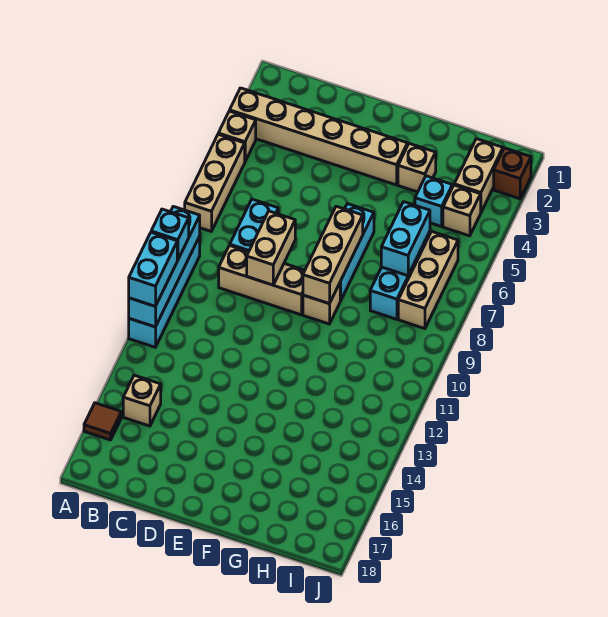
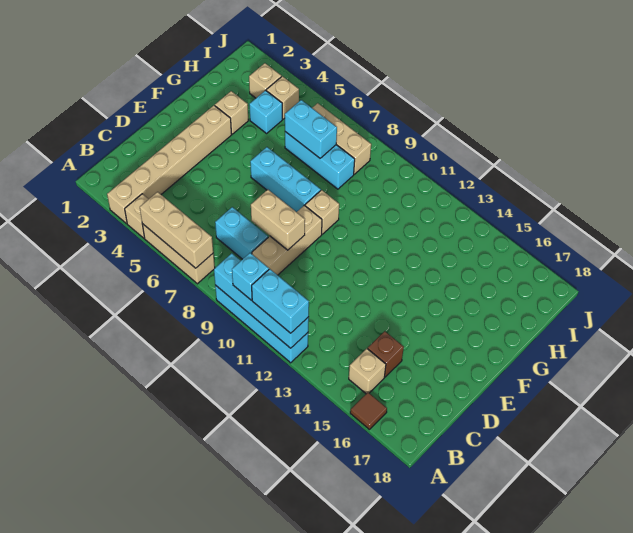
tan brick F7:F9 level 2 -> tan brick A5:A7 level 2
tan brick I2:I3 level 1 -> tan brick I3 level 1
brown brick J2 level 1 -> brown brick C15 level 1

